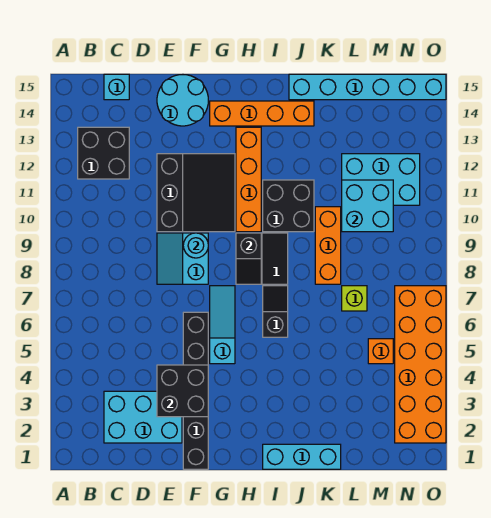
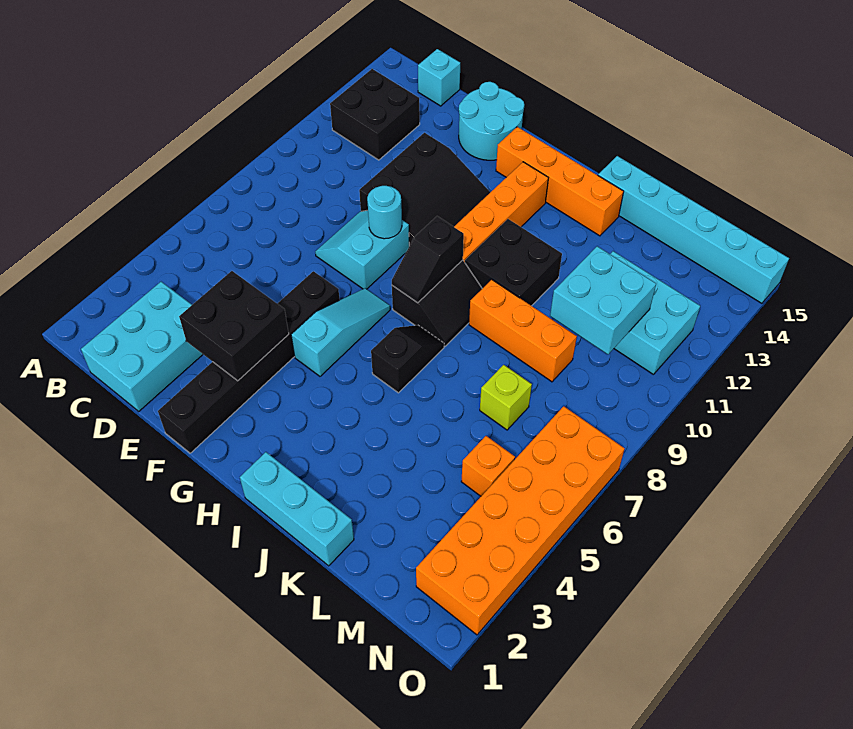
cyan brick C2:E3 level 1 -> cyan brick C1:D3 level 1
orange brick K8:K10 level 1 -> orange brick J9:L9 level 1

